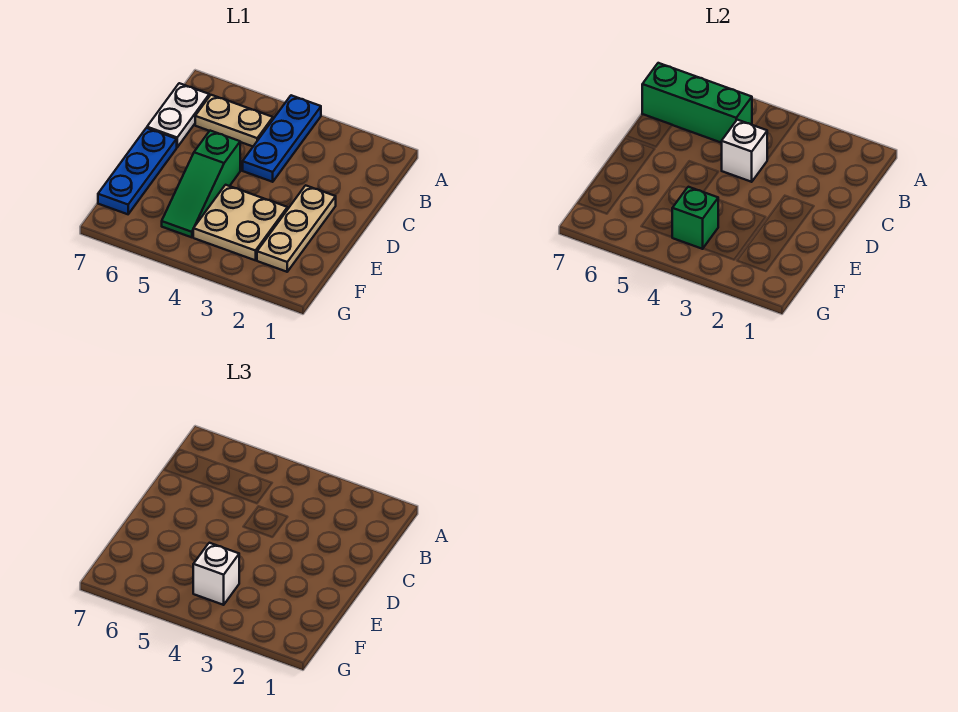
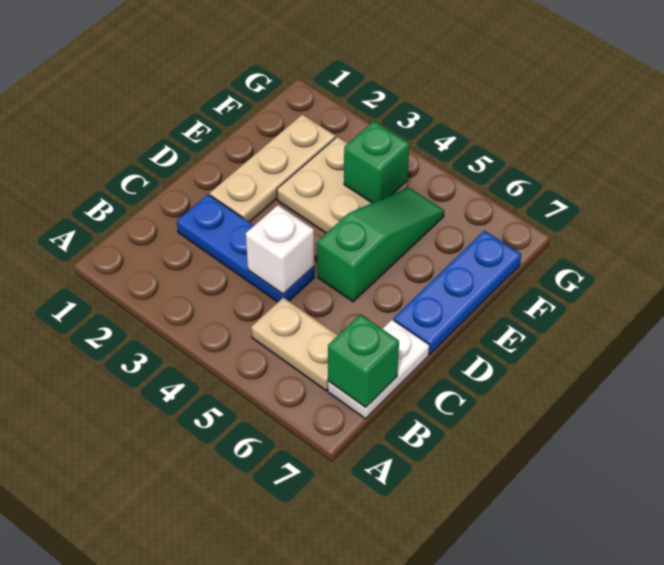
blue plate A4:C4 level 1 -> blue plate C2:C4 level 1
green brick B5:B7 level 2 -> green brick B7 level 2
white brick F4 level 3 -> none

